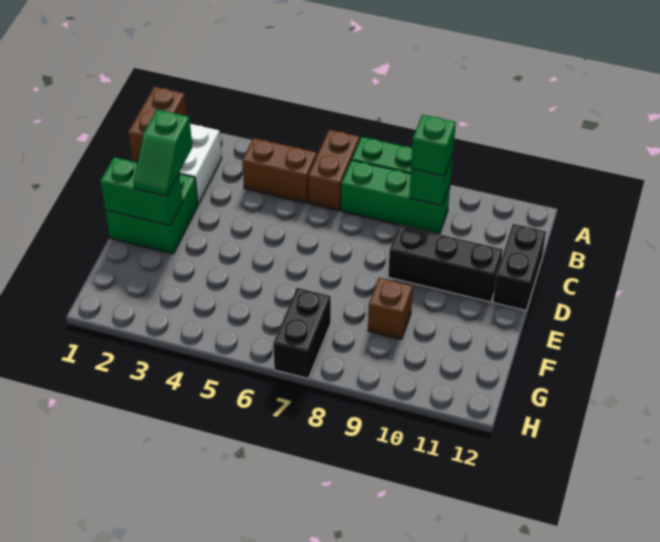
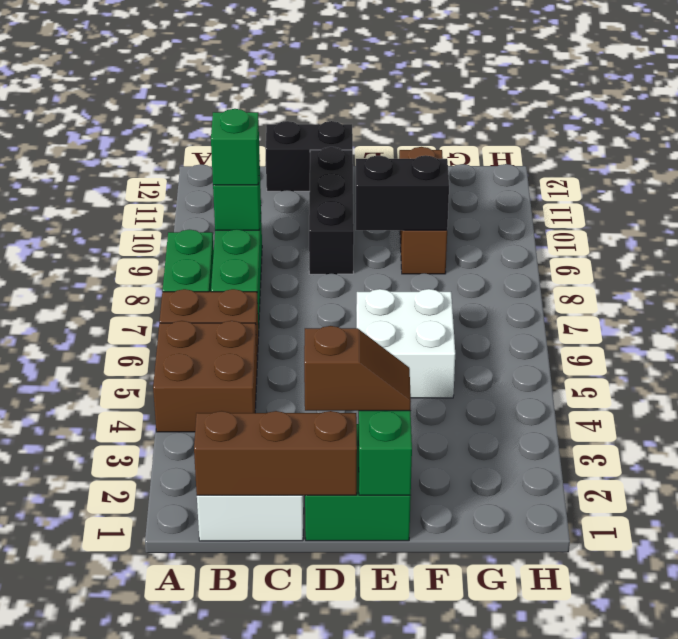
brown brick B1:C1 level 2 -> brown brick B1:D1 level 2
brown brick B4:B5 level 1 -> brown brick A4:B5 level 1
green slope D2:E2 level 3 top D -> brown slope D2:E2 level 3 top D
none -> white brick E5:F6 level 1
brown brick F9 level 1 -> brown brick F9:F11 level 1
black brick G7:H7 level 1 -> black brick E9:F9 level 2

